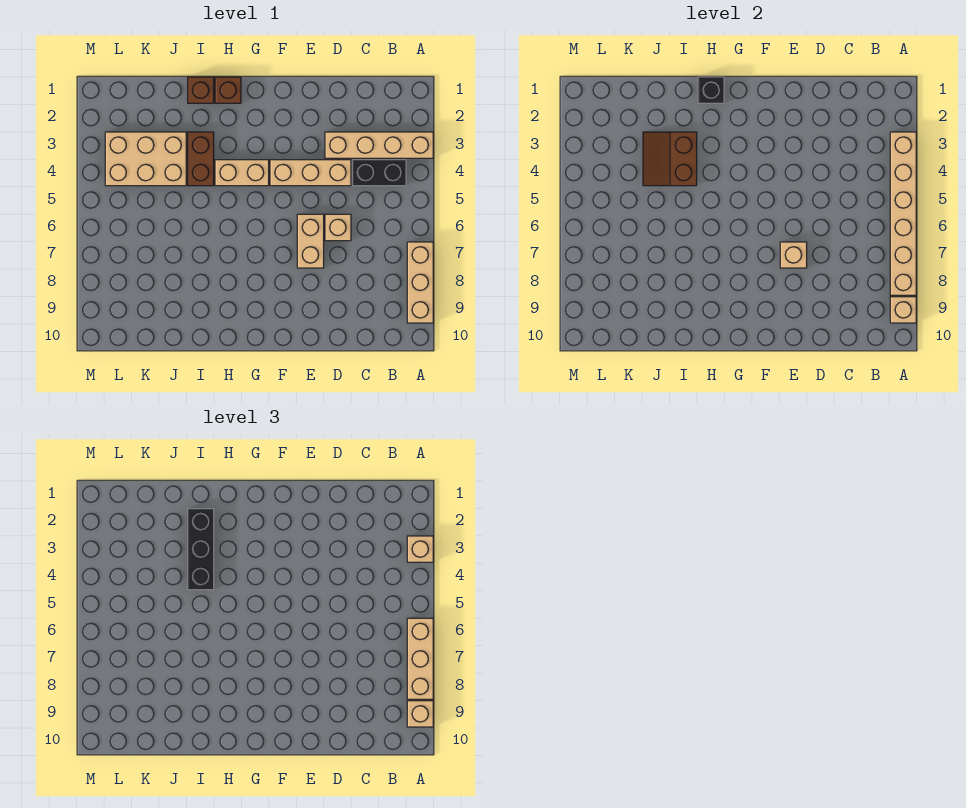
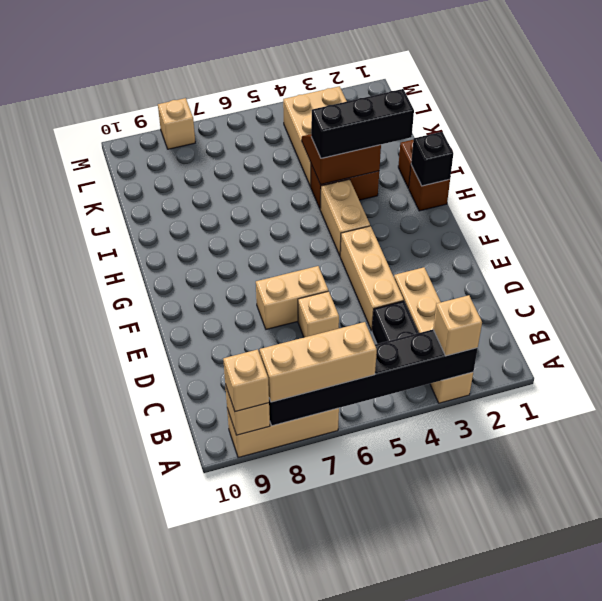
tan brick A3:A8 level 2 -> black brick A3:A8 level 2
tan brick E7 level 2 -> tan brick M8 level 1

